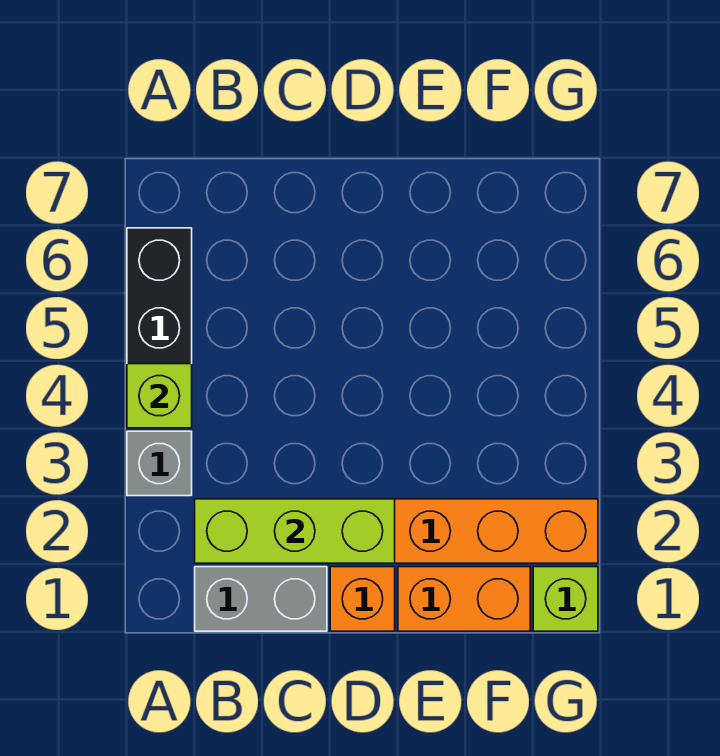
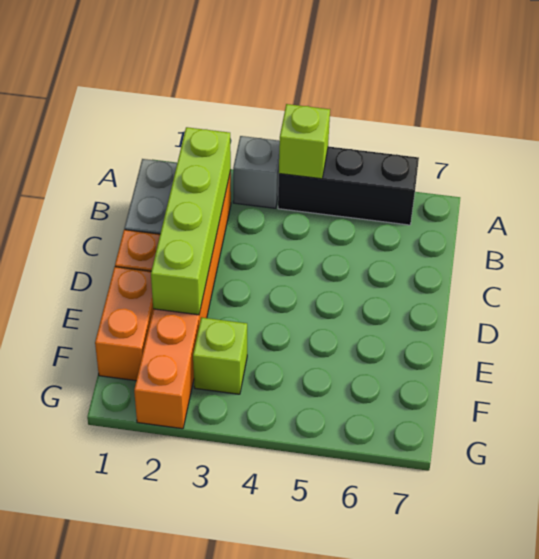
lime brick B2:D2 level 2 -> lime brick B2:E2 level 2
lime brick G1 level 1 -> lime brick F3 level 1

